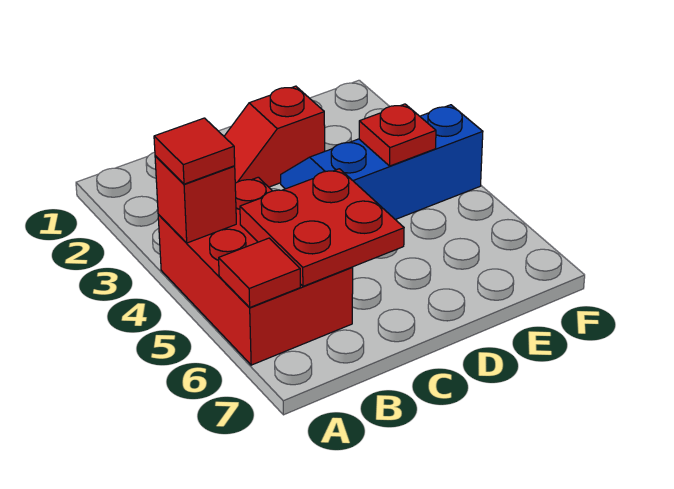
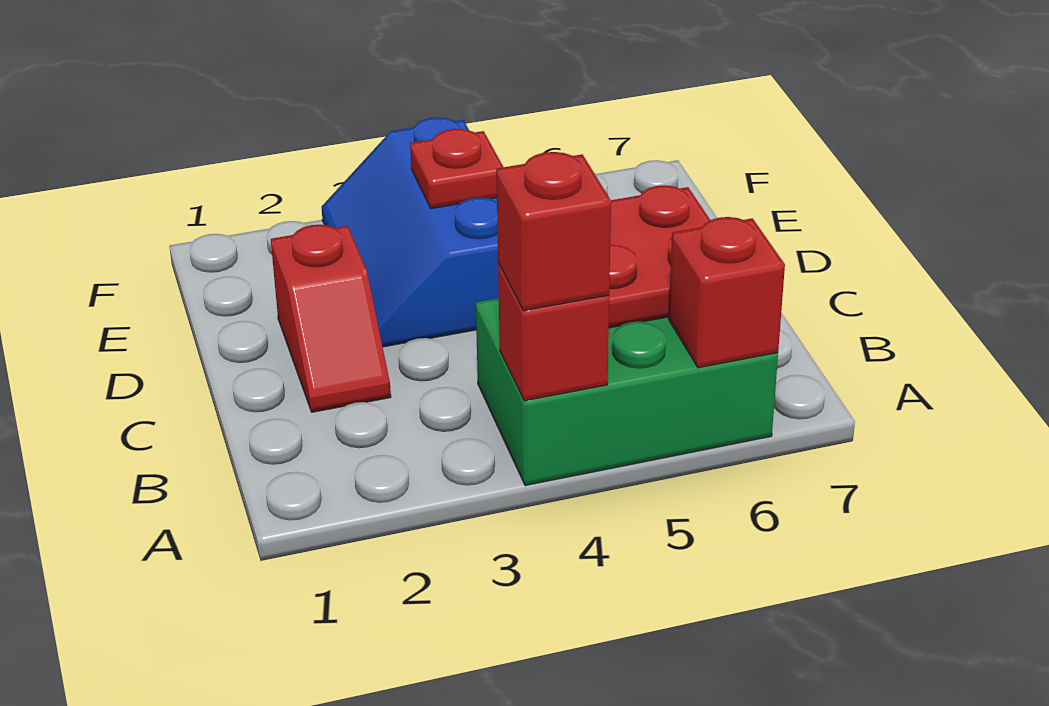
red brick A4:B6 level 1 -> green brick A4:B6 level 1
red tile A4 level 3 -> red brick A4 level 3
red tile A6 level 2 -> red brick A6 level 2

